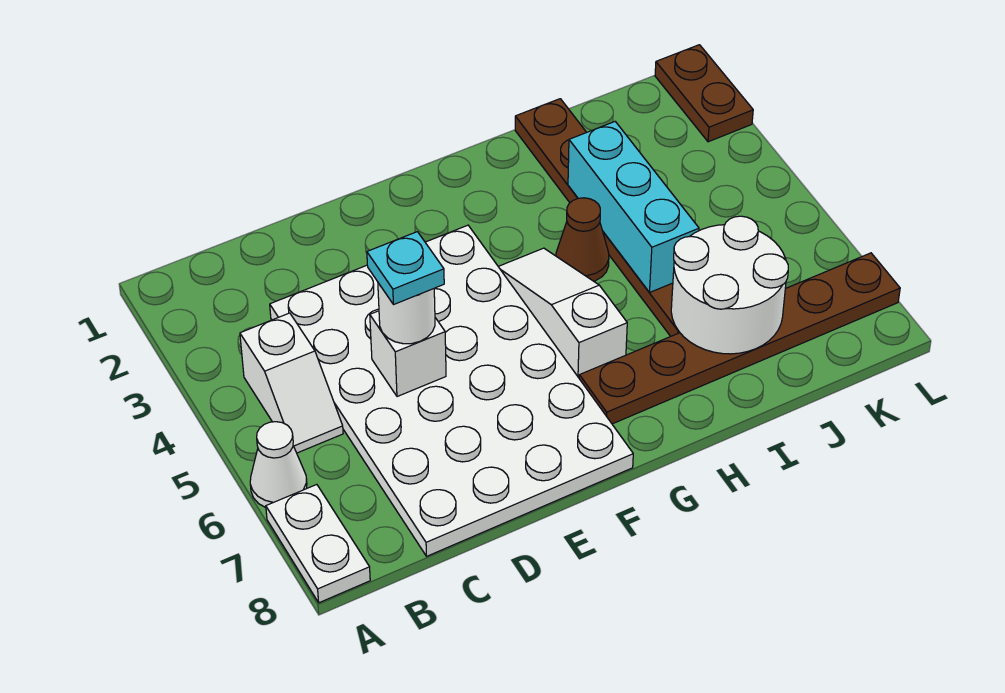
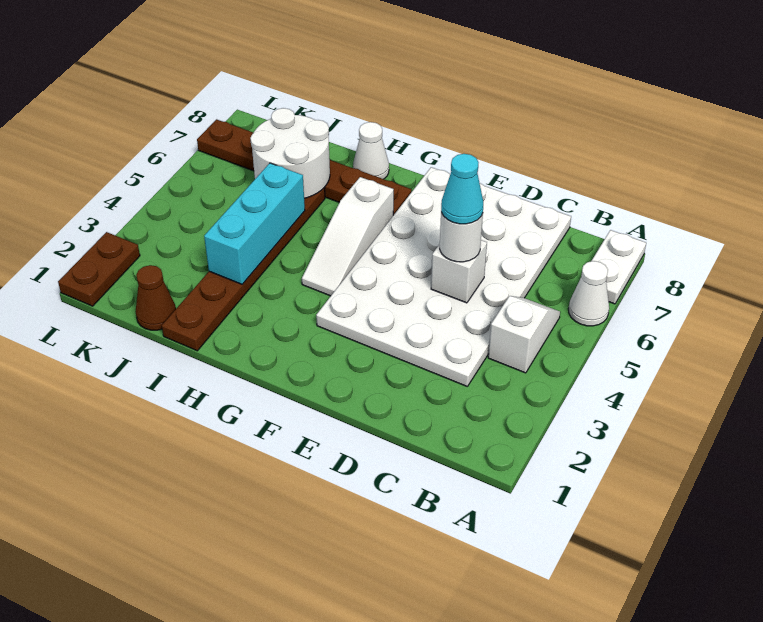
cyan plate D5 level 4 -> cyan cone D5 level 4
brown cone H4 level 1 -> brown cone J1 level 1
none -> white cone H8 level 1

